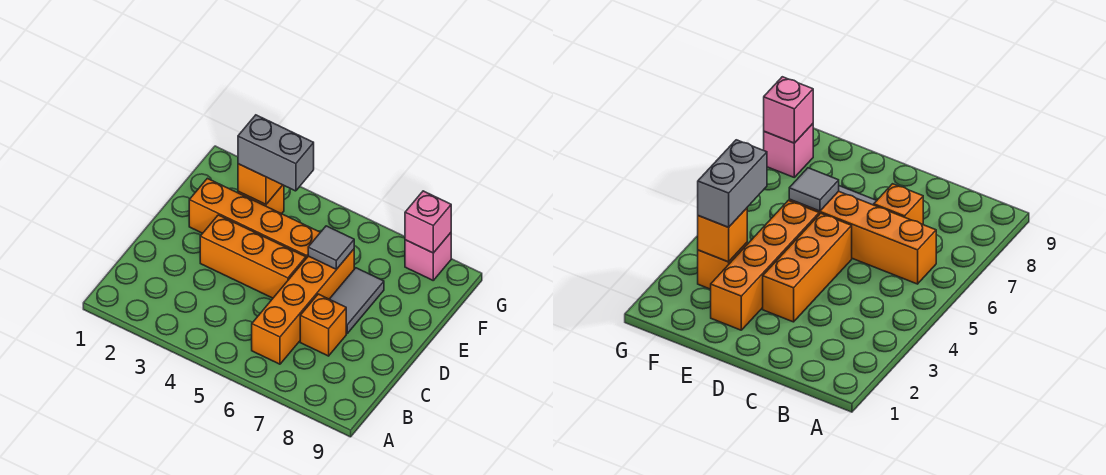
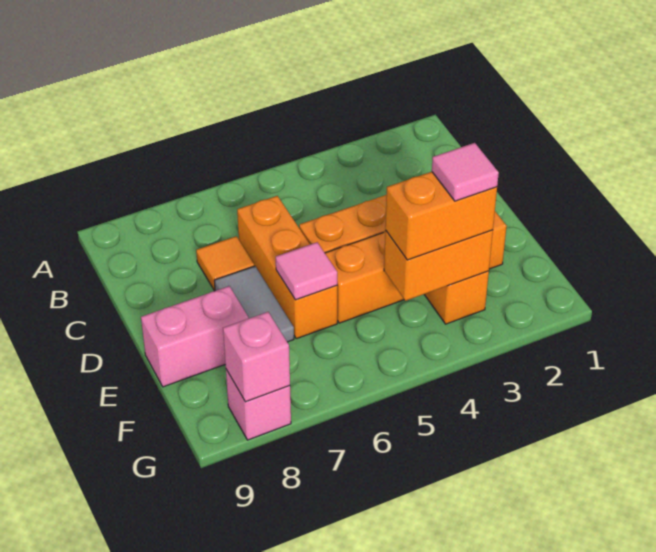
orange brick B6:E6 level 1 -> orange brick C6:E6 level 1
orange brick C7 level 1 -> orange tile C7 level 1
grey tile E6 level 2 -> pink tile E6 level 2
none -> pink brick E8:E9 level 1
orange brick F3 level 2 -> orange brick F3:F4 level 2
grey brick F3:F4 level 3 -> orange brick F3:F4 level 3
none -> pink tile F3 level 4

